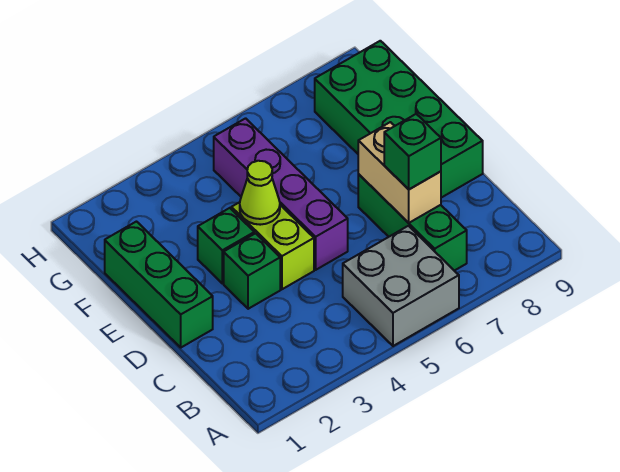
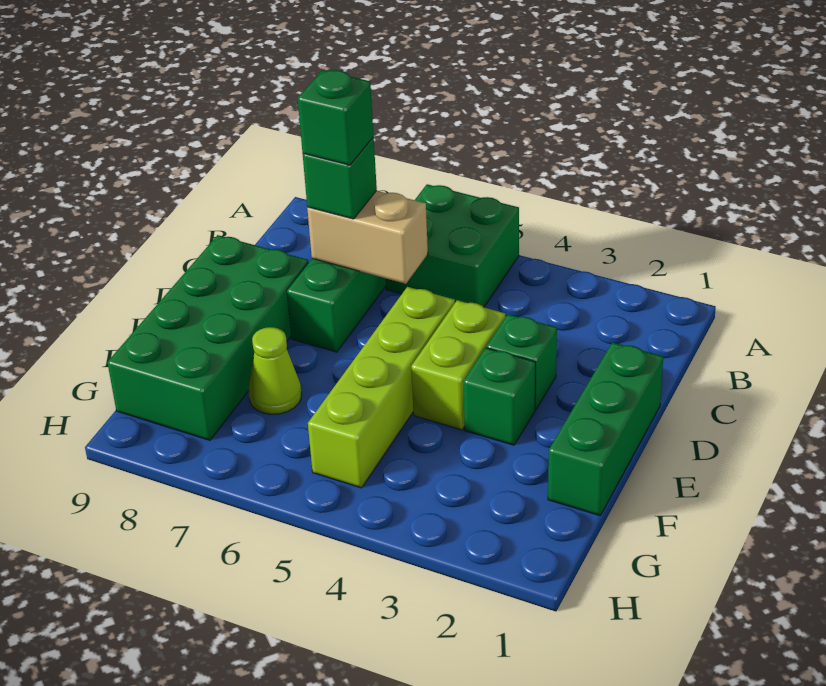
grey brick A5:B6 level 1 -> green brick A5:B6 level 1
tan brick C7:D7 level 2 -> tan brick C6:C7 level 2
none -> green brick C7 level 4
purple brick D5:G5 level 1 -> lime brick D5:G5 level 1
lime cone E4 level 2 -> lime cone F7 level 1

